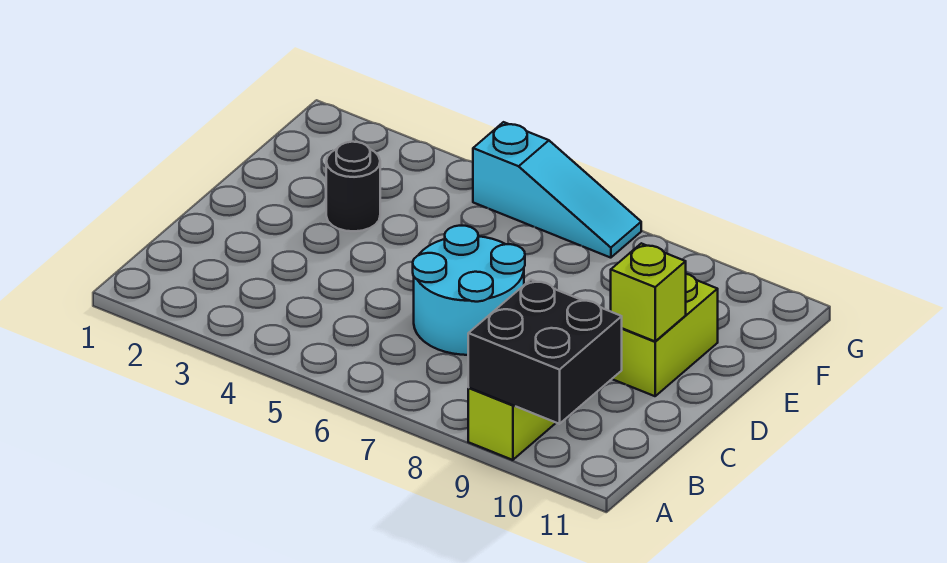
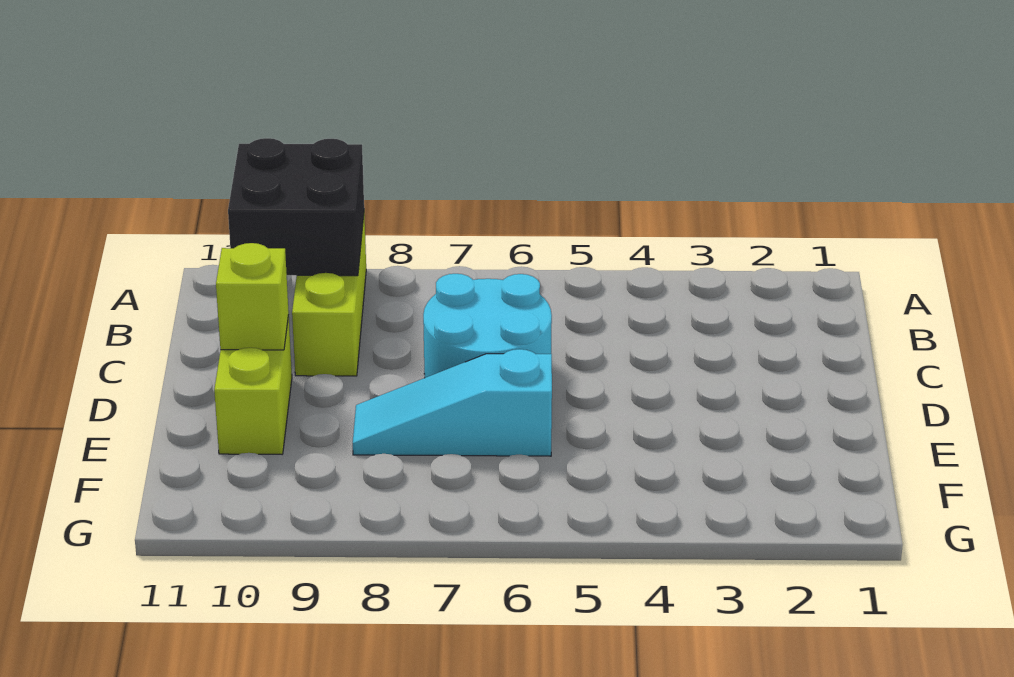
black round brick E3 level 1 -> none
cyan slope G5:G7 level 1 top 5 -> cyan slope E6:E8 level 1 top 6

